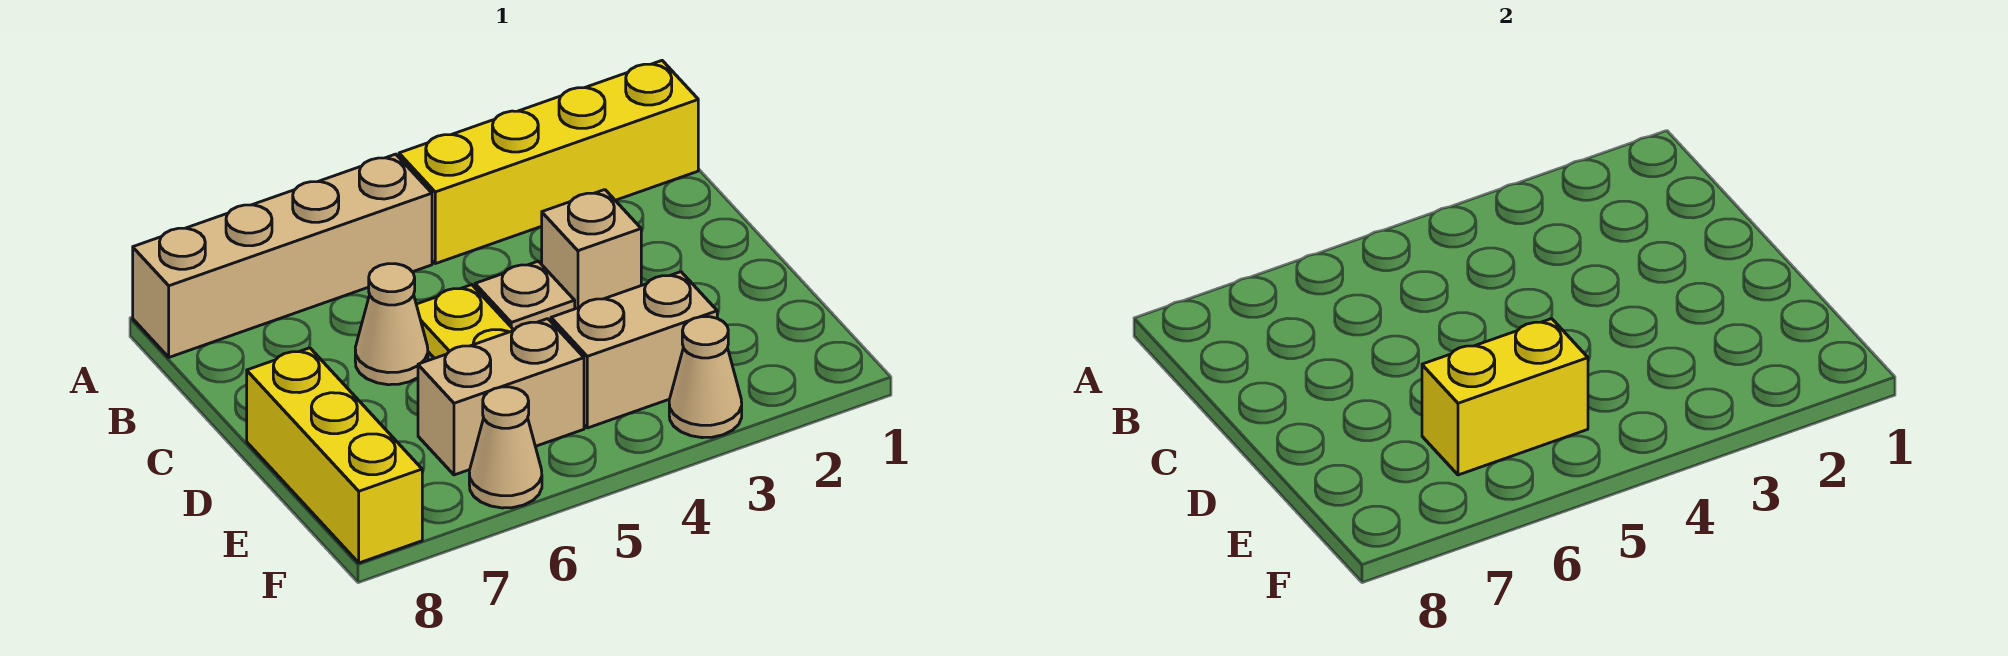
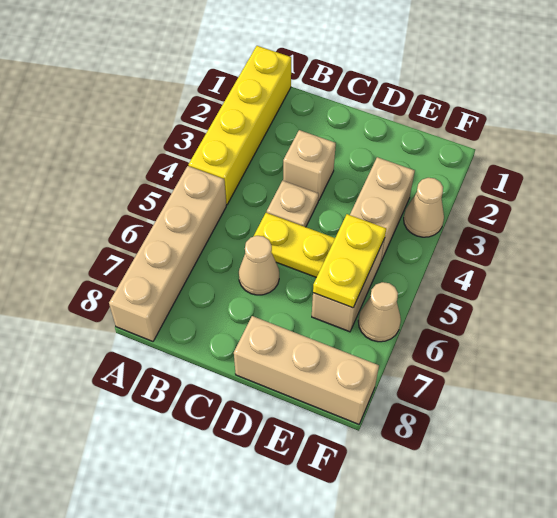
yellow brick D8:F8 level 1 -> tan brick D8:F8 level 1
yellow brick E5:E6 level 2 -> yellow plate E5:E6 level 2

